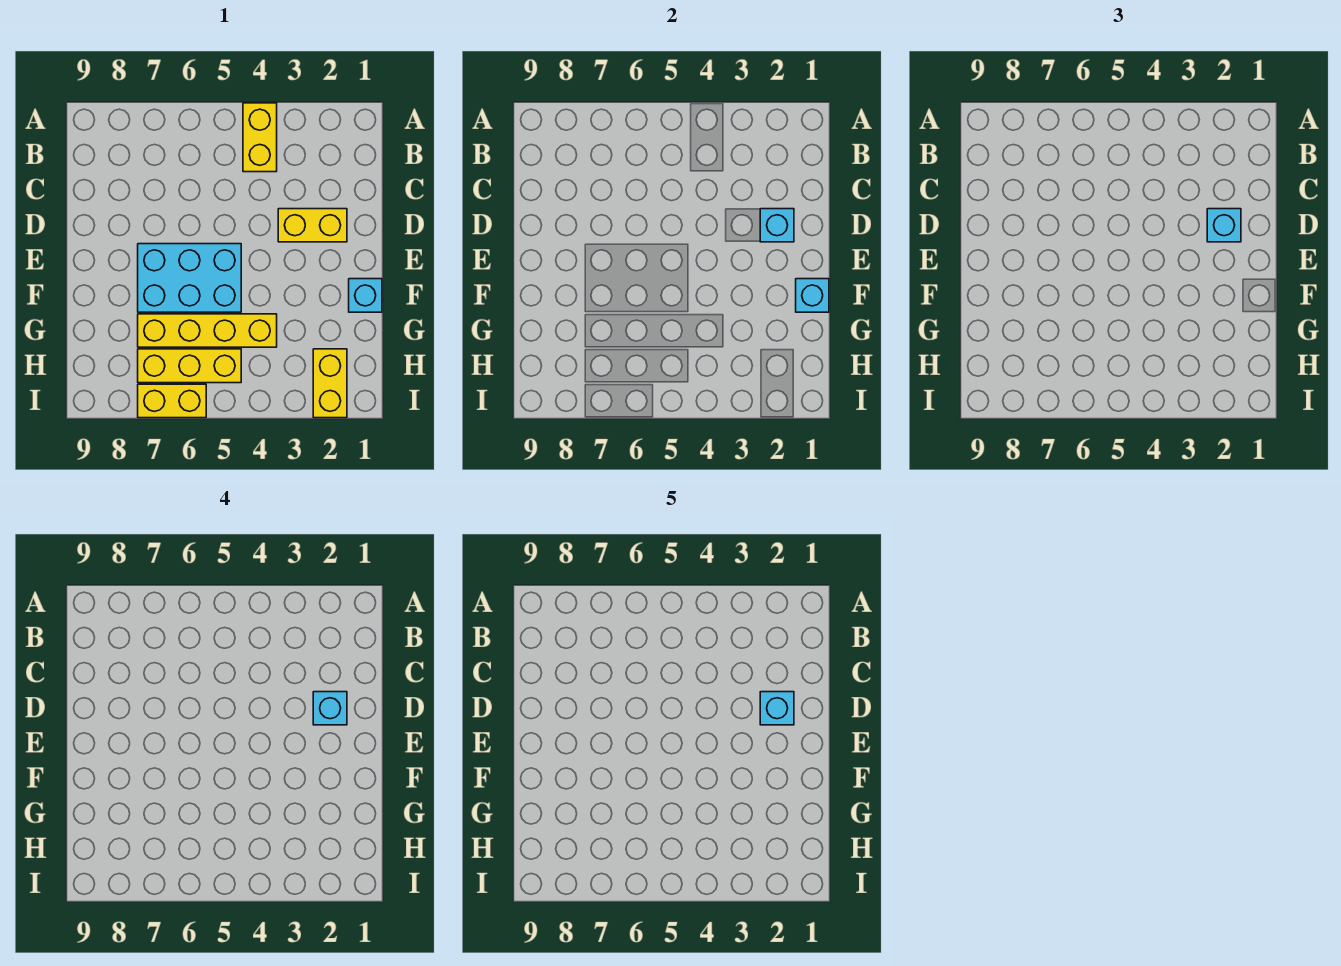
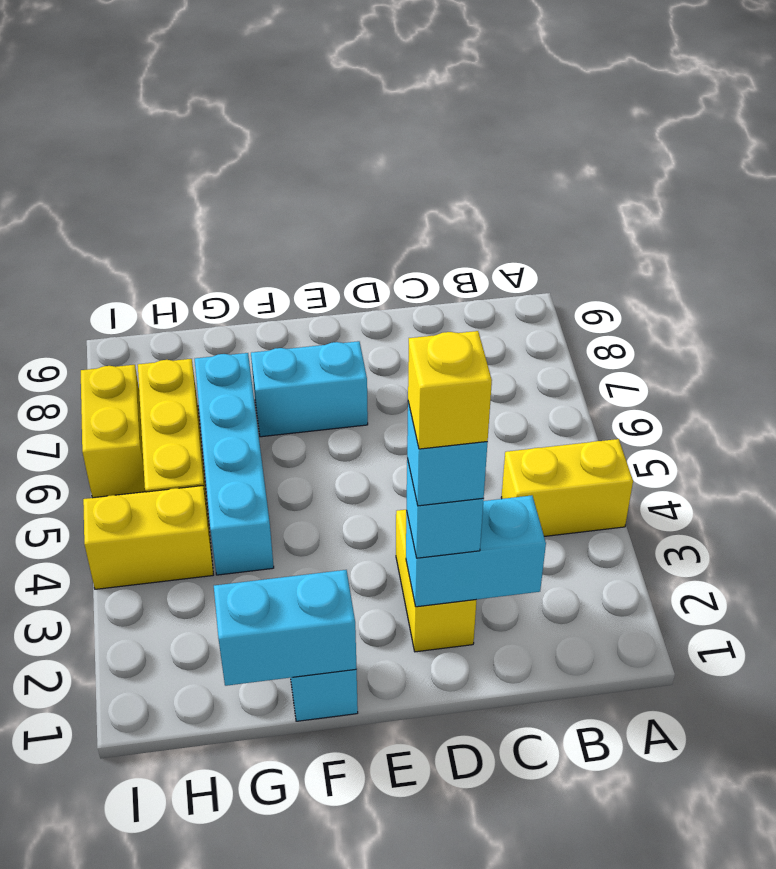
cyan brick D2 level 2 -> cyan brick C2:D2 level 2
cyan brick D2 level 5 -> yellow brick D2 level 5
cyan brick E5:F7 level 1 -> cyan brick E7:F7 level 1
cyan brick F1 level 2 -> cyan brick F1:G1 level 2
yellow brick G4:G7 level 1 -> cyan brick G4:G7 level 1
yellow brick H2:I2 level 1 -> yellow brick H4:I4 level 1

